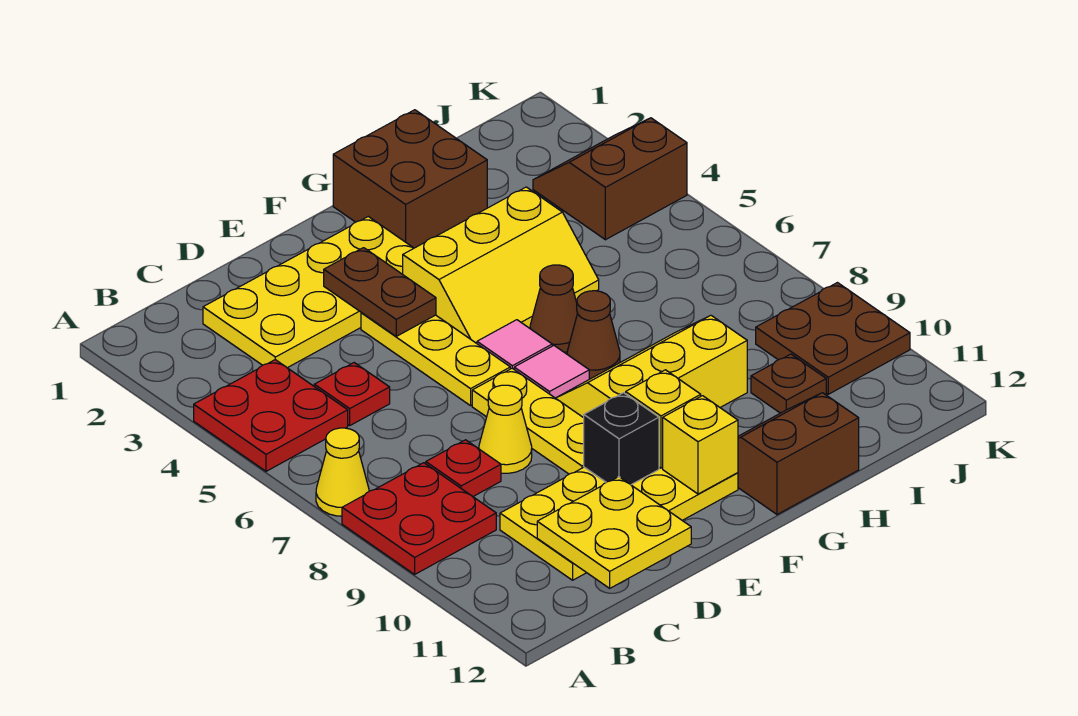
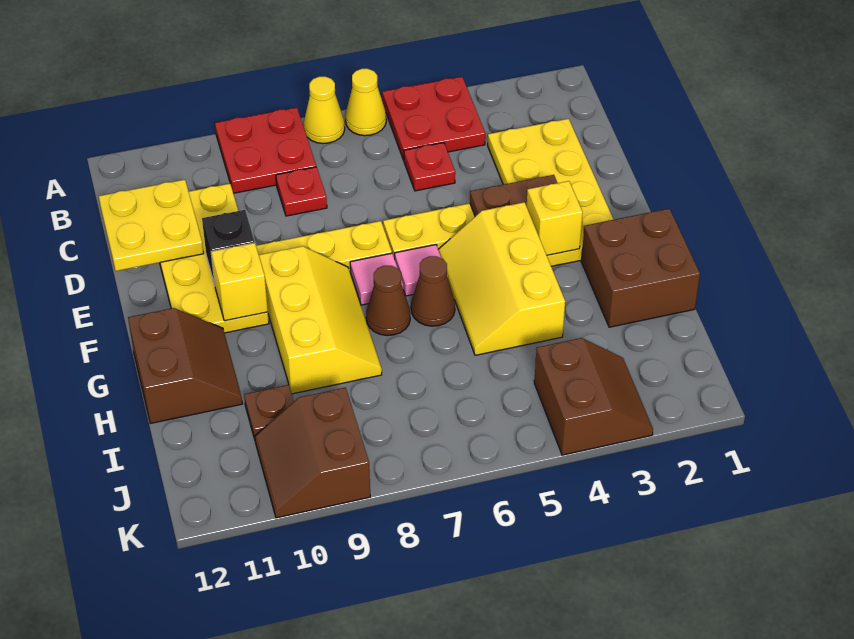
yellow cone D8 level 1 -> yellow cone A6 level 1
yellow brick F11 level 2 -> yellow brick F3 level 2
brown plate J9:K10 level 1 -> brown slope J9:K10 level 1 top 9

